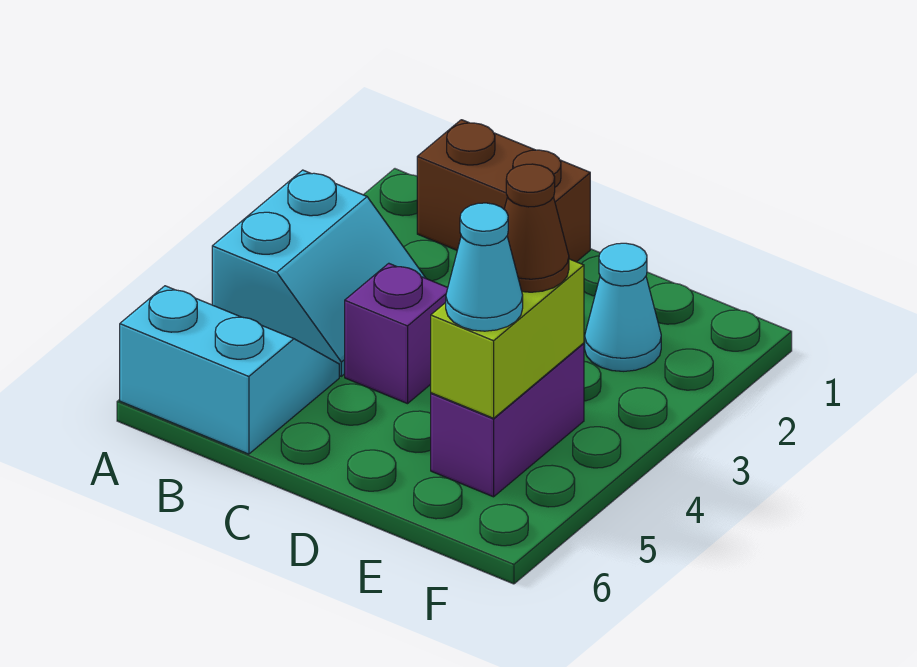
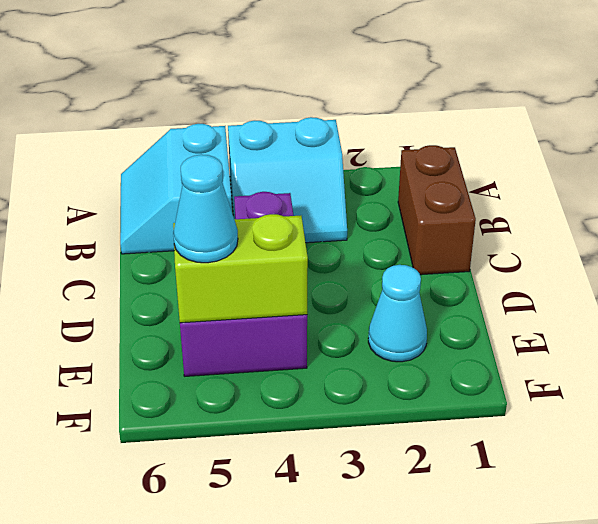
cyan slope A5:B6 level 1 top 6 -> cyan slope A5:B6 level 1 top 5
brown cone E4 level 3 -> none

